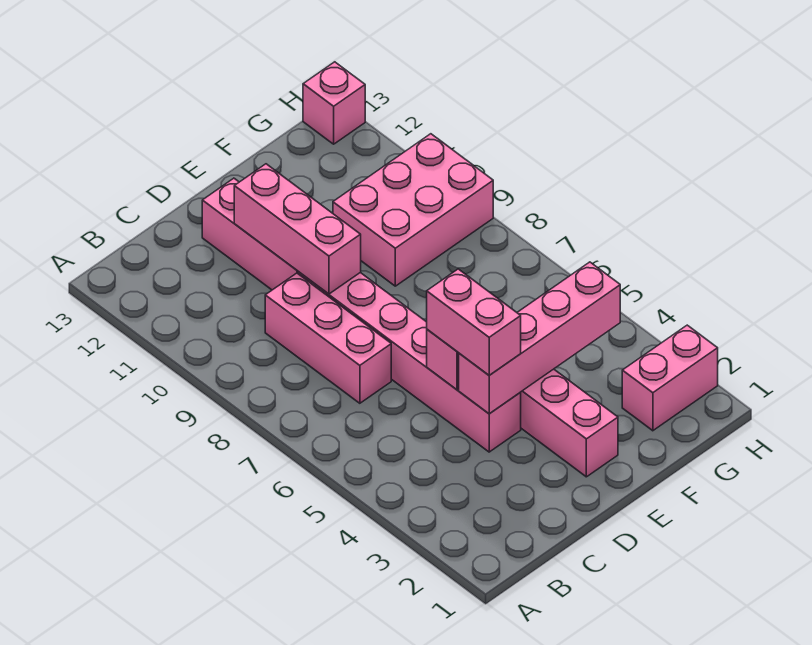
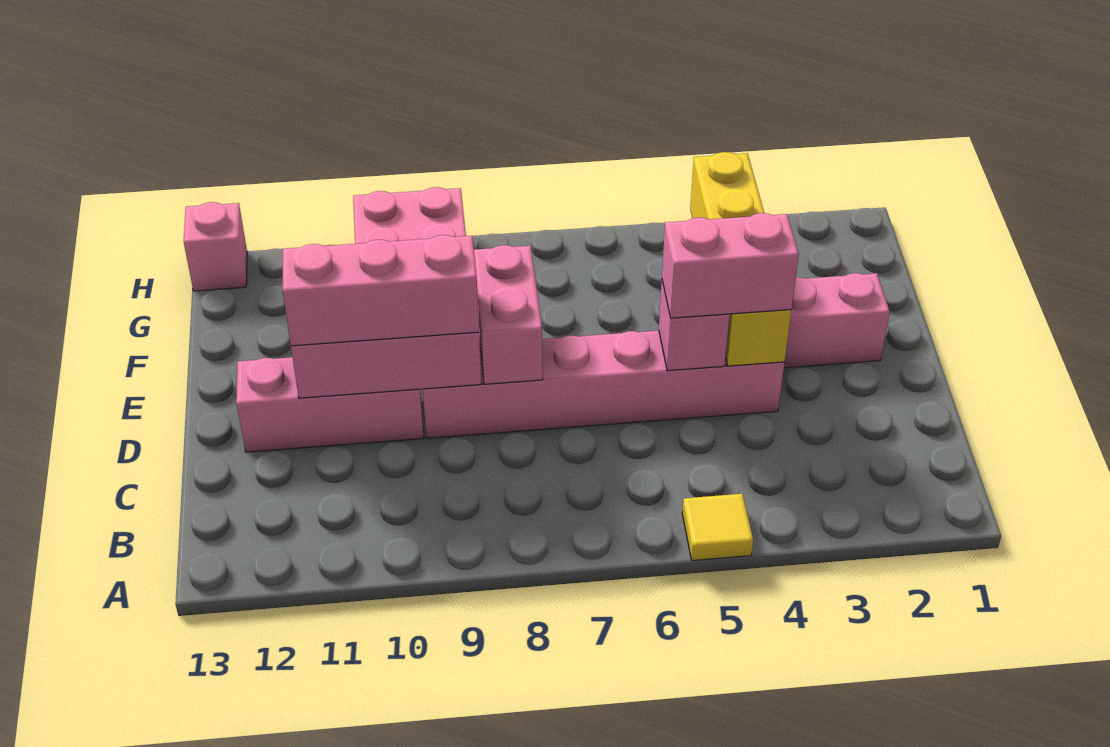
none -> yellow tile A5 level 1
pink brick C7:C9 level 1 -> pink brick D9:D11 level 3
pink brick D4:G4 level 2 -> yellow brick D4:G4 level 2
pink brick G2:H2 level 1 -> pink brick D8:E8 level 2

